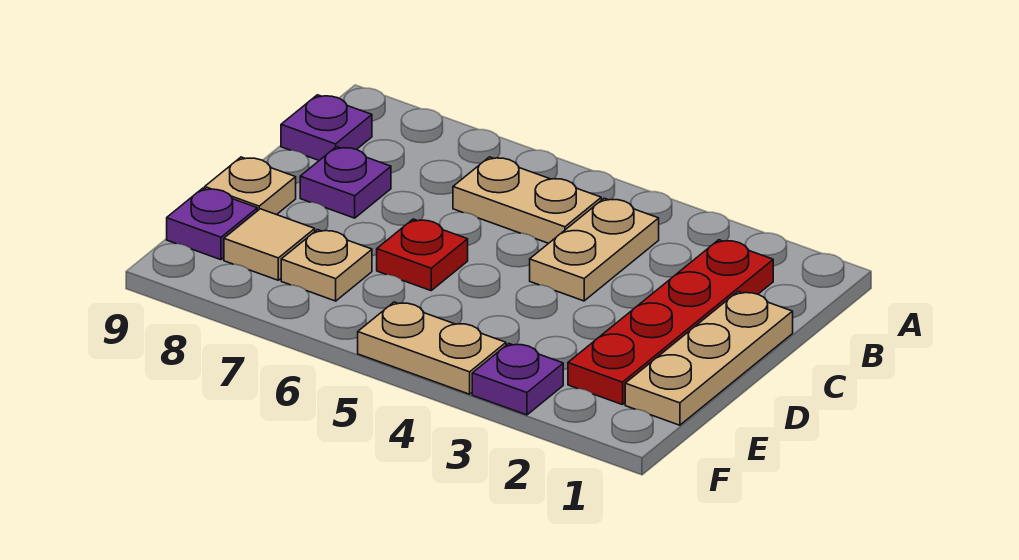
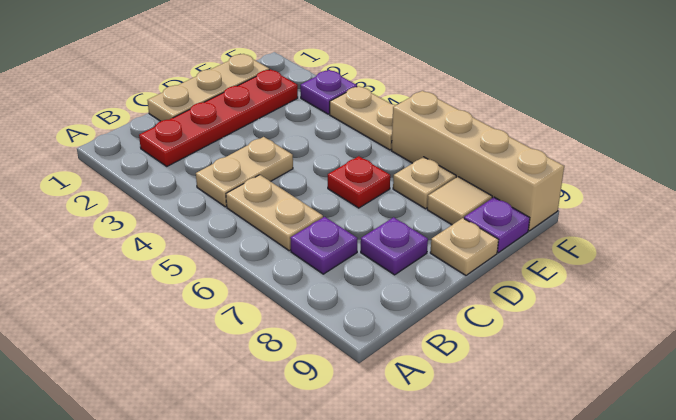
purple plate B9 level 1 -> purple plate B7 level 1
none -> tan brick F6:F9 level 1

